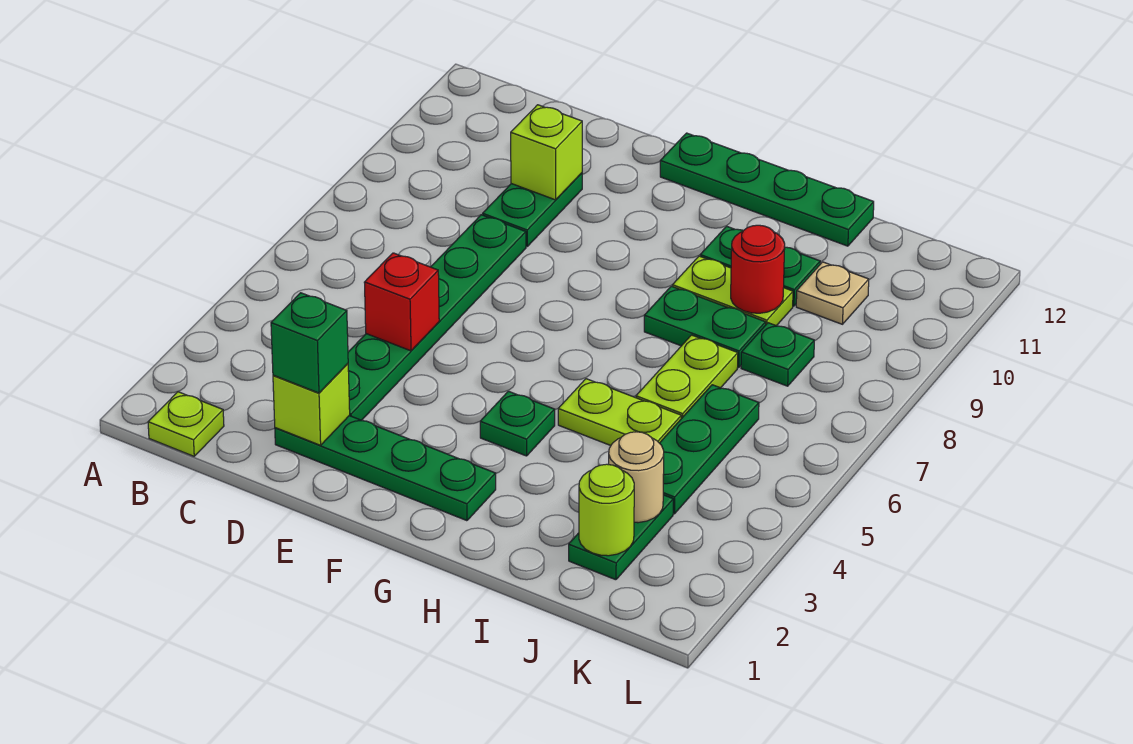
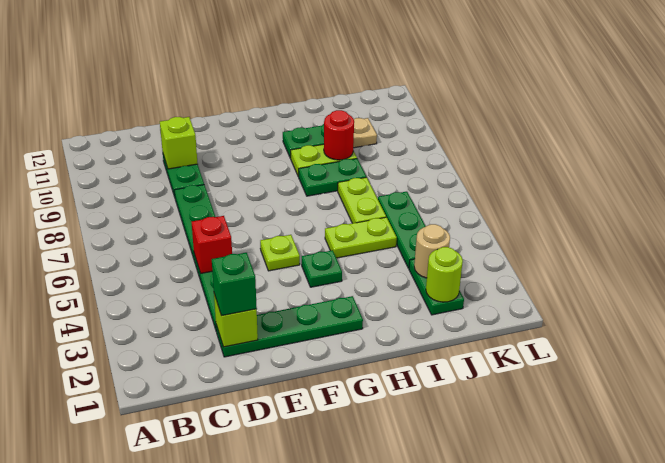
lime plate B1 level 1 -> lime plate F5 level 1
green plate F12:I12 level 1 -> none
green plate J8 level 1 -> none

